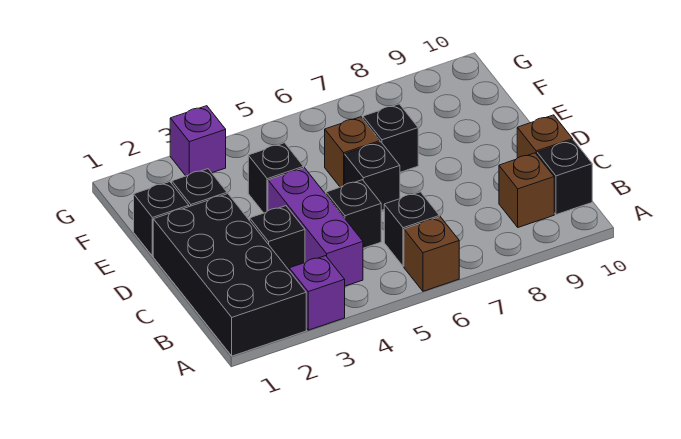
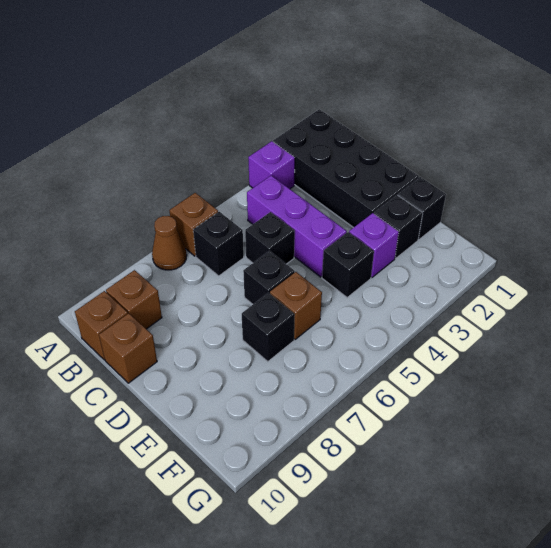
none -> brown cone A7 level 1
black brick B10 level 1 -> brown brick B10 level 1
black brick C3 level 1 -> none
purple brick G3 level 1 -> purple brick E3 level 1

